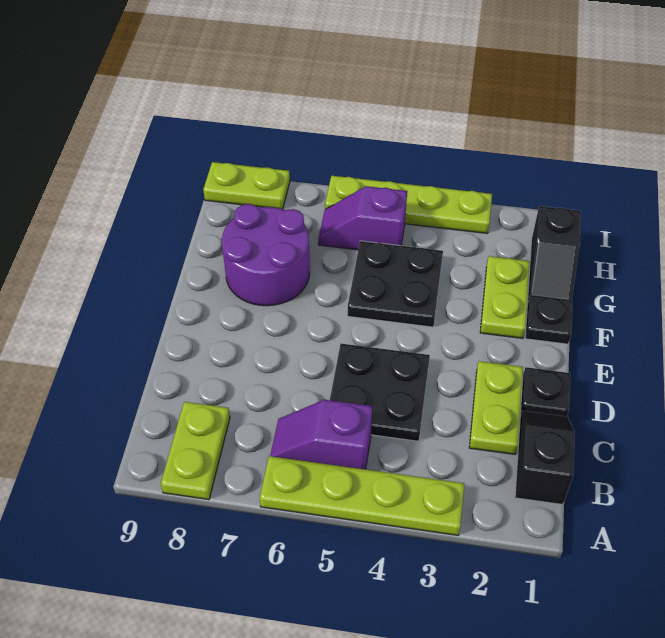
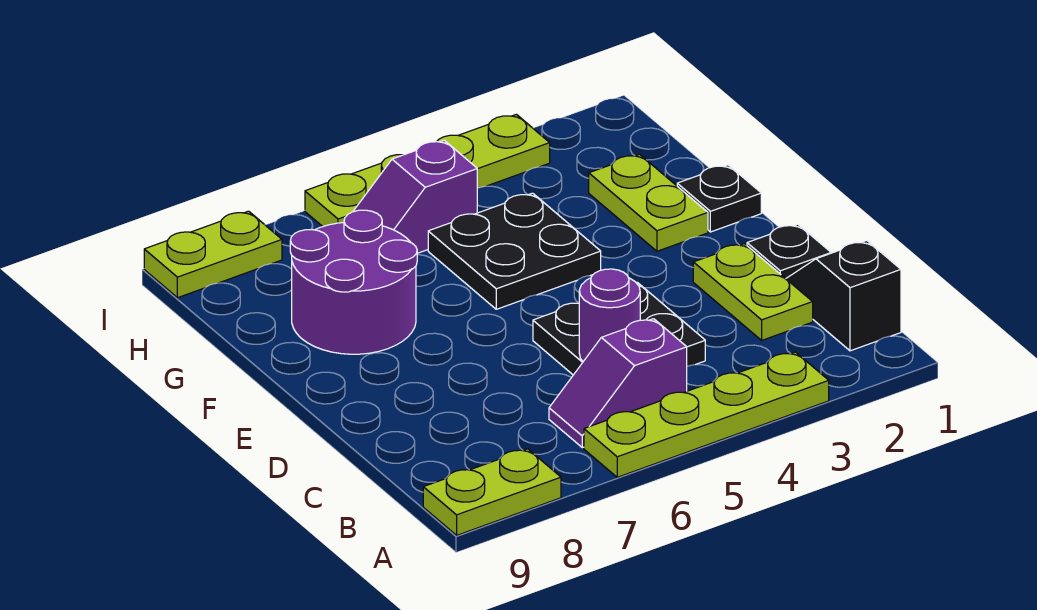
lime plate A8:B8 level 1 -> lime plate A8:A9 level 1
none -> purple round brick C5 level 2
black slope G1:H1 level 1 top H -> none

